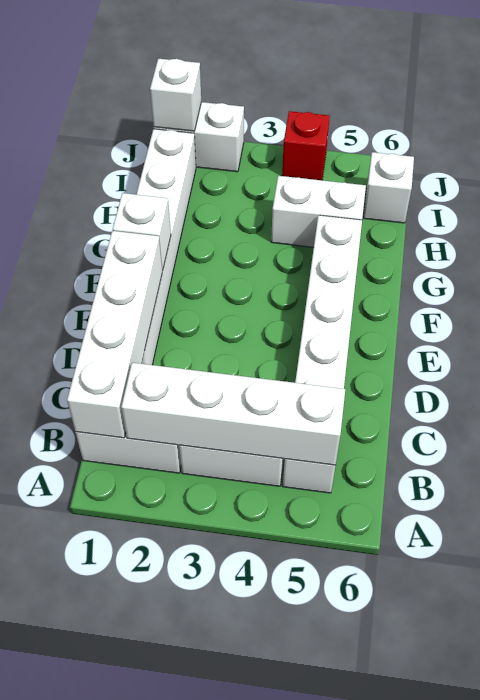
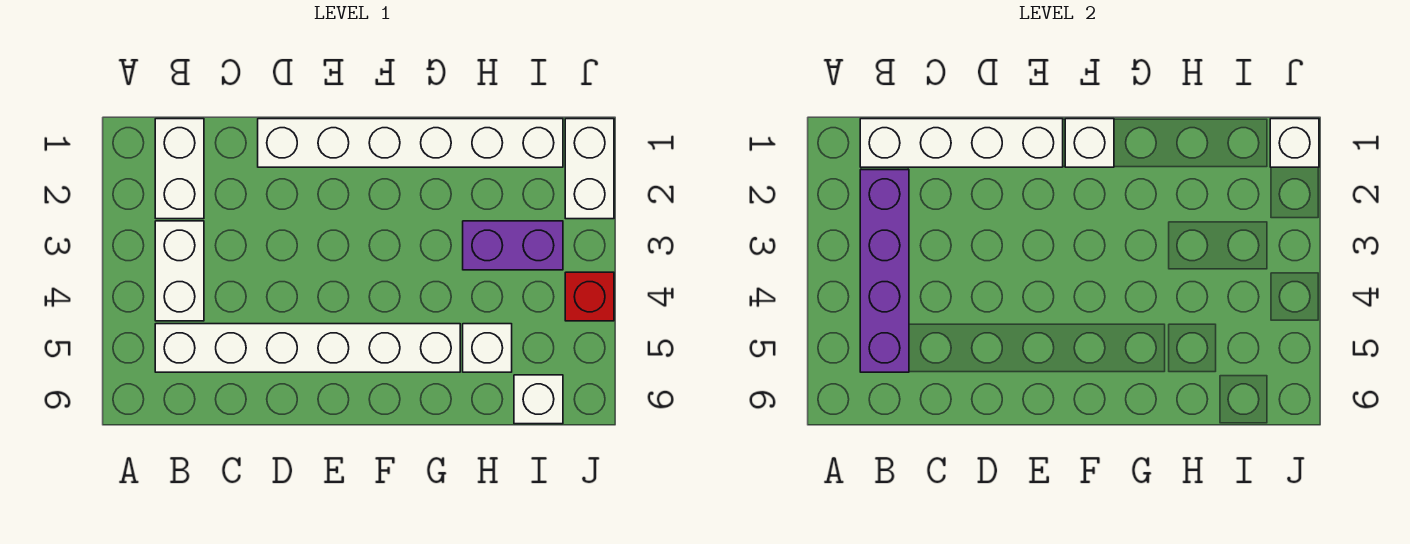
white brick B2:B5 level 2 -> purple brick B2:B5 level 2
none -> purple brick H3:I3 level 1
white brick H4:H5 level 1 -> white brick H5 level 1

